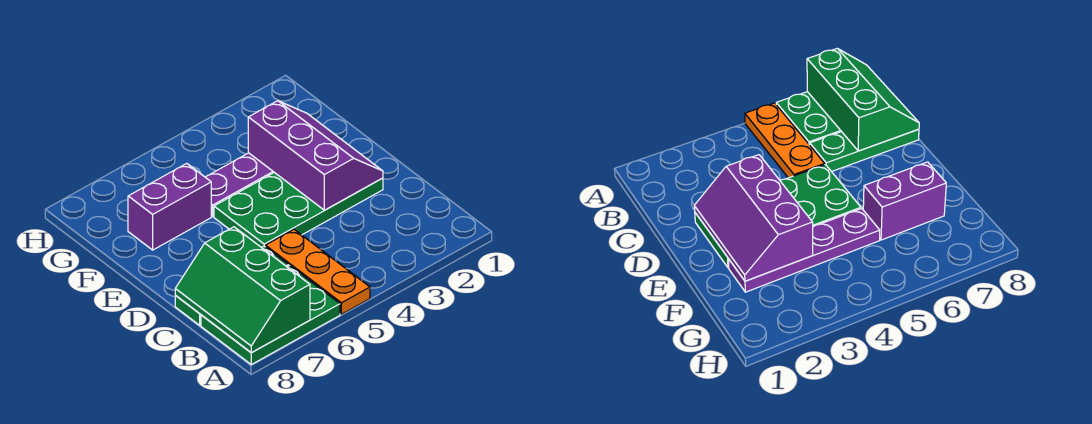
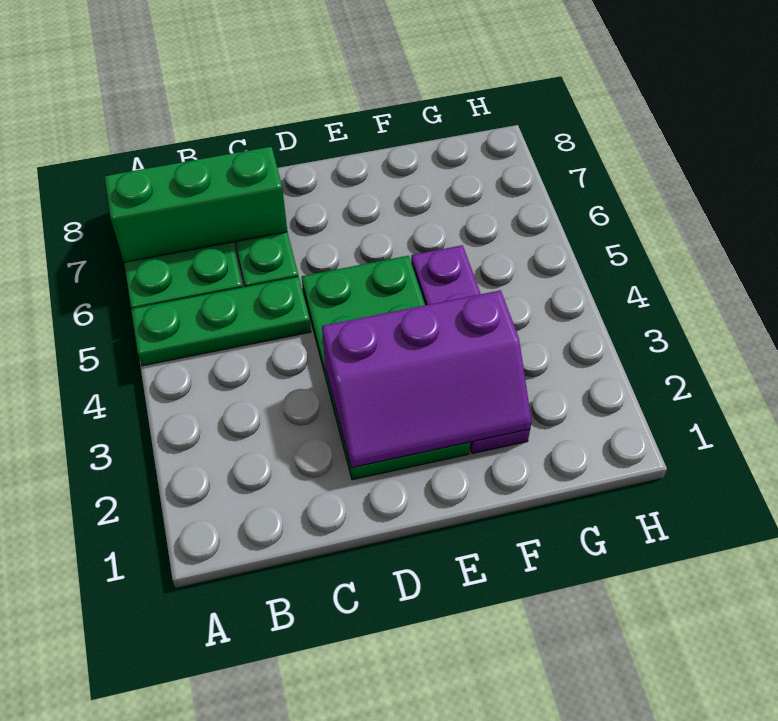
orange plate A5:C5 level 1 -> green plate A5:C5 level 1
purple brick F6:F7 level 1 -> none

